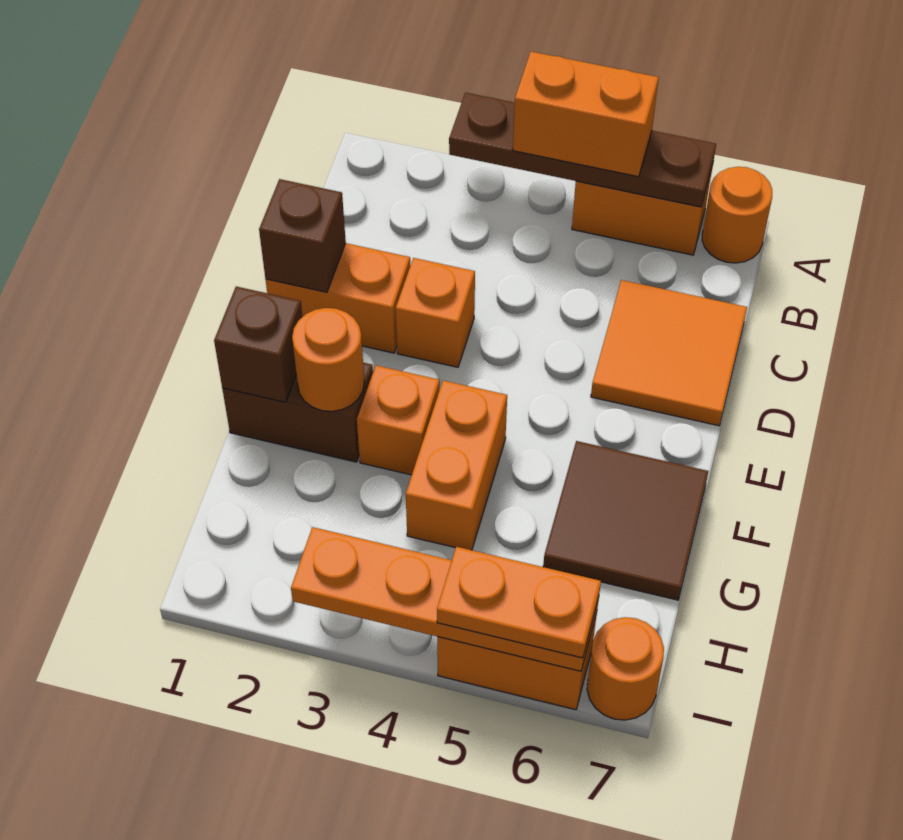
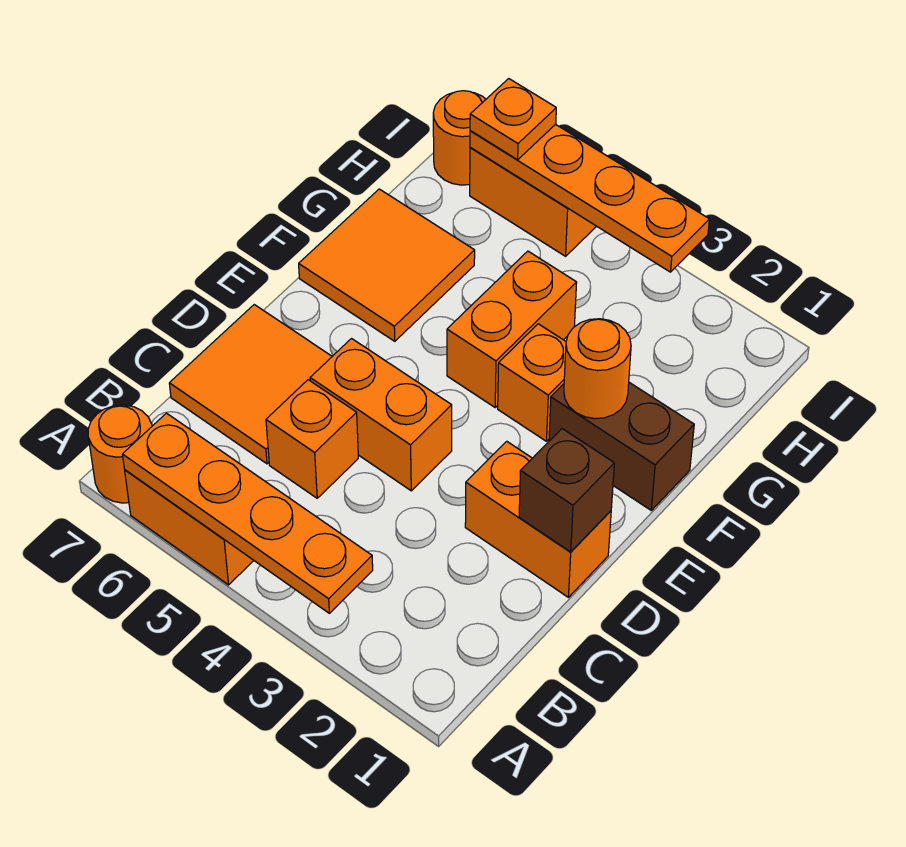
brown plate A3:A6 level 2 -> orange plate A3:A6 level 2
orange brick A4:A5 level 3 -> orange brick D4:D5 level 1
orange brick D3 level 1 -> orange brick C5 level 1
brown brick F1 level 2 -> none
brown tile F6:G7 level 1 -> orange tile F6:G7 level 1
orange plate I5:I6 level 3 -> orange plate I6 level 3

